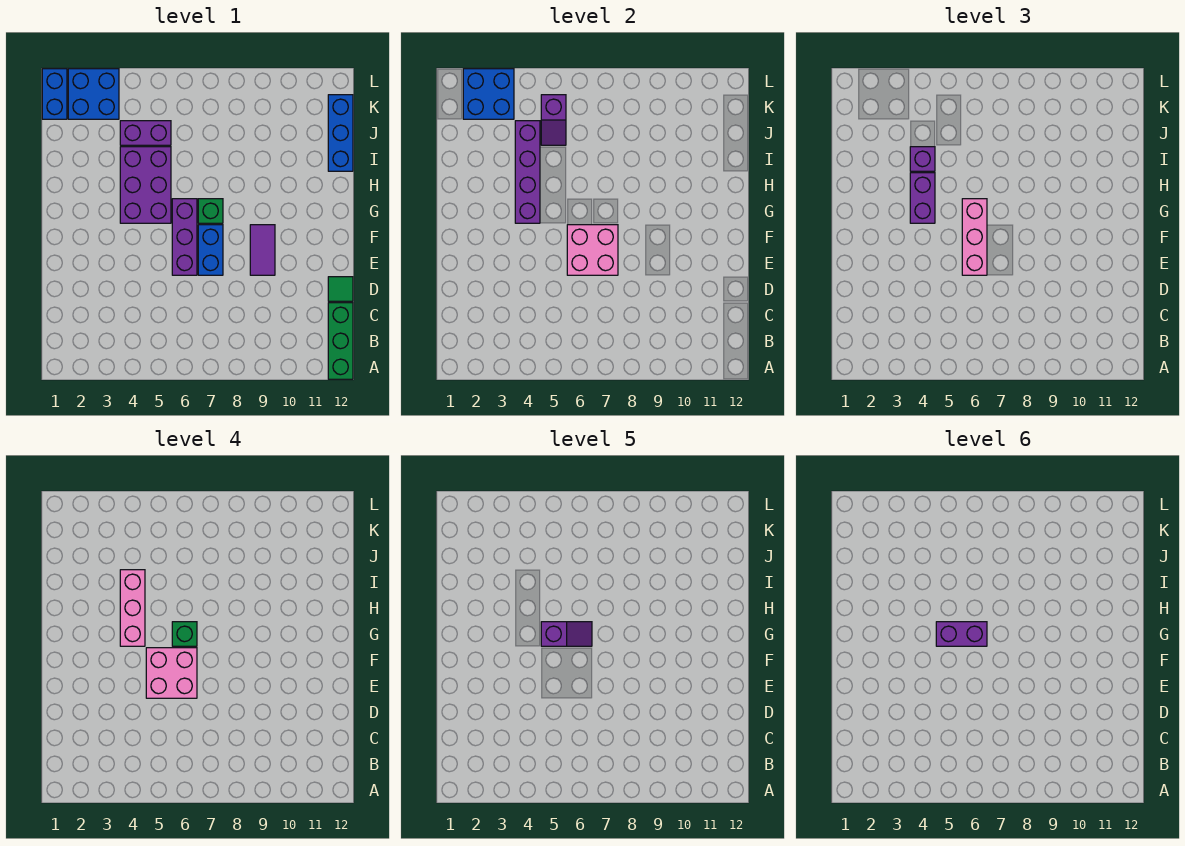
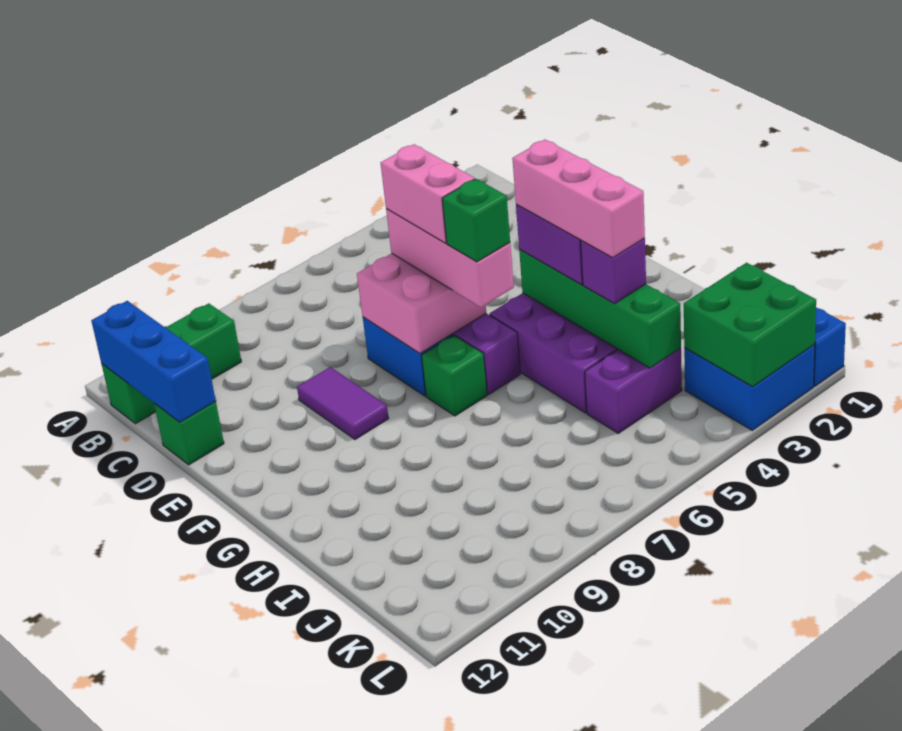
green brick A12:C12 level 1 -> green brick B10:B12 level 1
green tile D12 level 1 -> green brick D12 level 1
pink brick E5:F6 level 4 -> pink brick E6:F6 level 4
purple brick G4:J4 level 2 -> green brick G4:J4 level 2
purple slope G5:G6 level 5 top 5 -> none
purple brick G5:G6 level 6 -> none
blue brick I12:K12 level 1 -> blue brick B12:D12 level 2
purple slope J5:K5 level 2 top K -> none
blue brick K2:L3 level 2 -> green brick K2:L3 level 2

